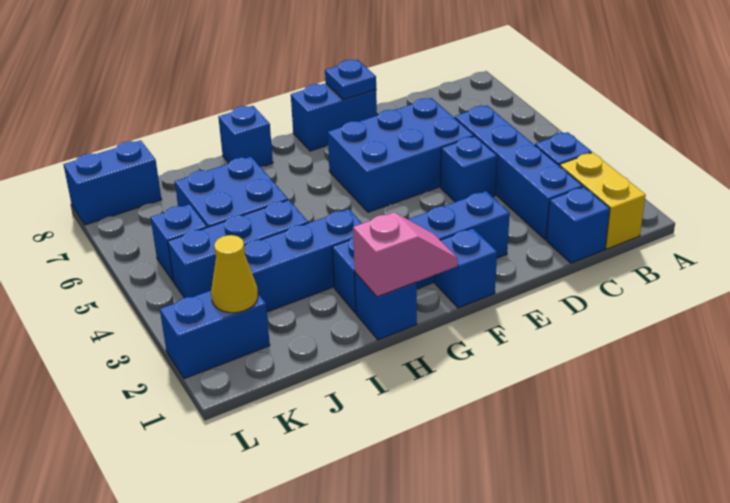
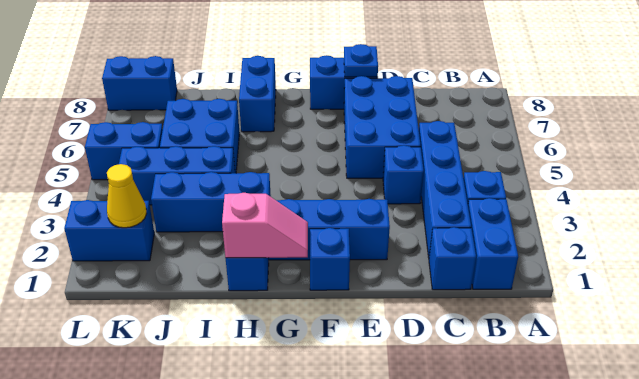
yellow brick B1:B2 level 1 -> blue brick B1:B2 level 1
blue brick D5:F6 level 1 -> blue brick D5:E7 level 1
blue brick H8 level 1 -> blue brick H7:H8 level 1
blue brick K5 level 1 -> blue brick K5:L5 level 1

